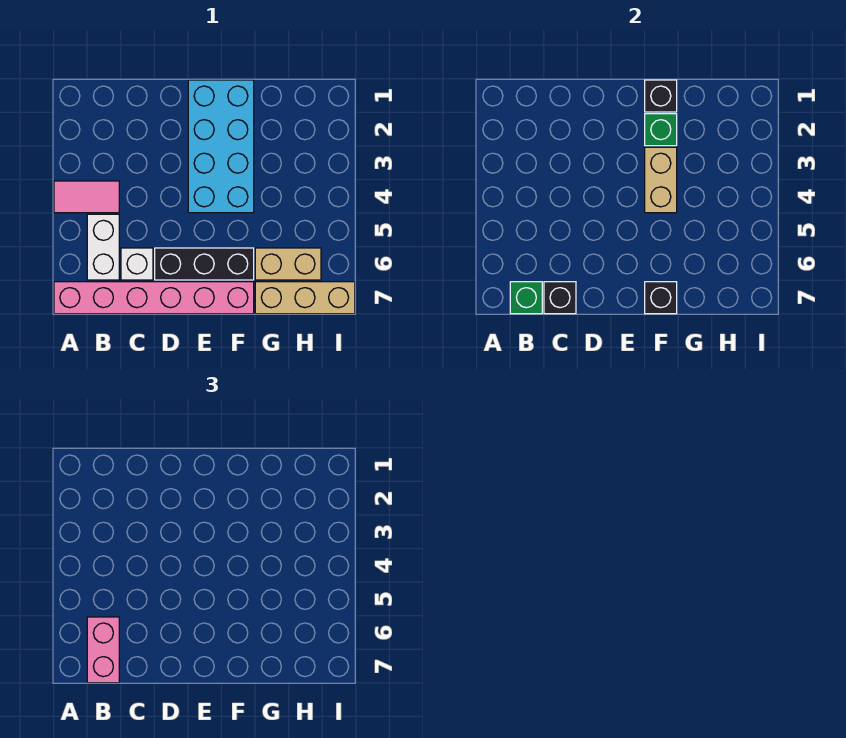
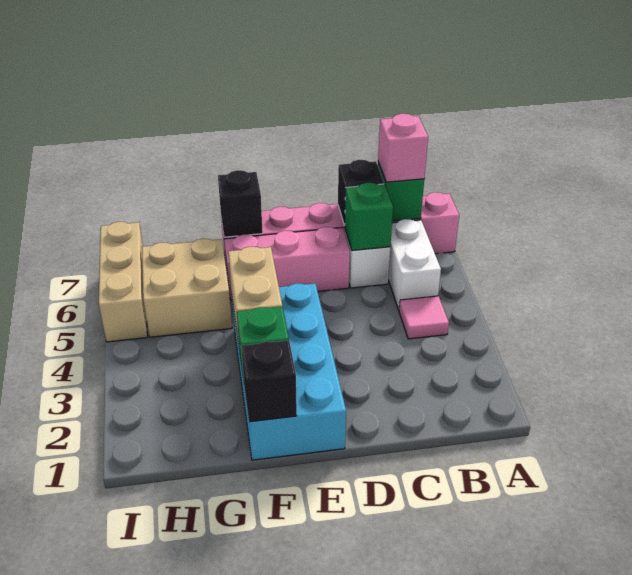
pink tile A4:B4 level 1 -> pink tile B4 level 1
pink brick B6:B7 level 3 -> pink brick B7 level 3
none -> green brick C6 level 2
black brick D6:F6 level 1 -> pink brick D6:F6 level 1
tan brick G6:H6 level 1 -> tan brick G5:H6 level 1
tan brick G7:I7 level 1 -> tan brick I5:I7 level 1

